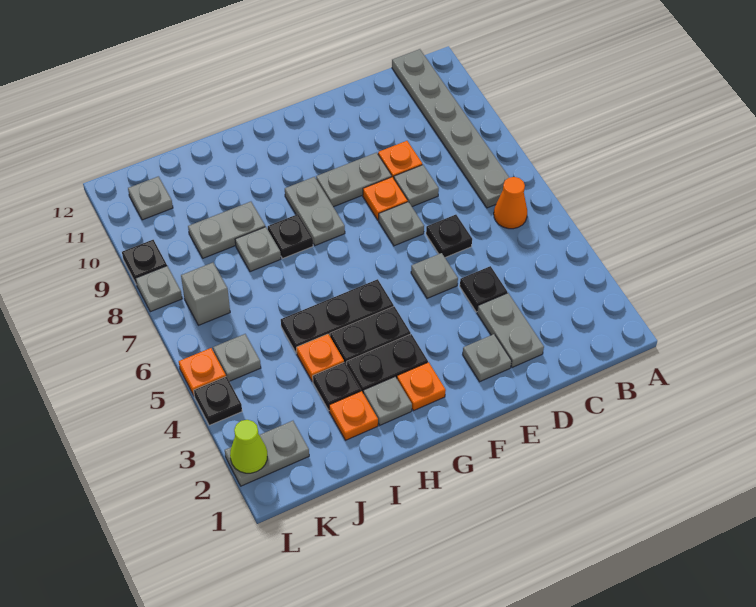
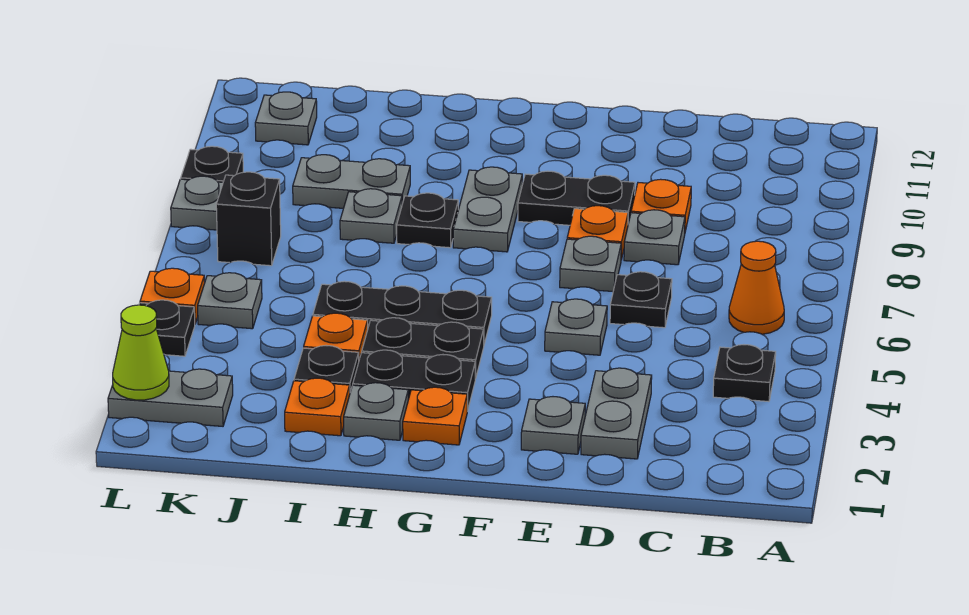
grey plate B7:B12 level 1 -> none
black plate D4 level 1 -> black plate B4 level 1
grey plate E9:F9 level 1 -> black plate E9:F9 level 1
grey brick K7 level 1 -> black brick K7 level 1

